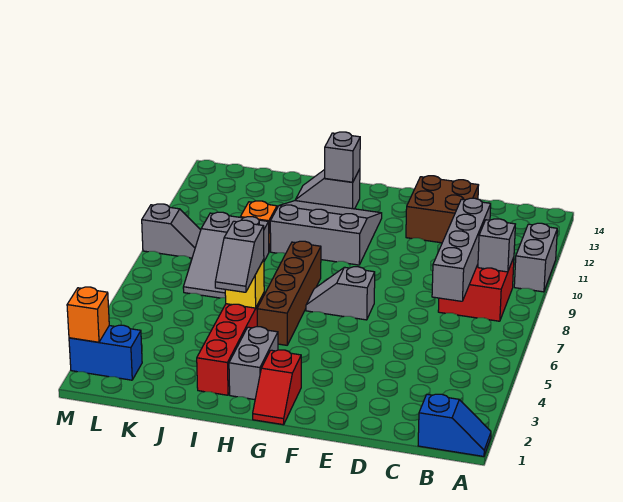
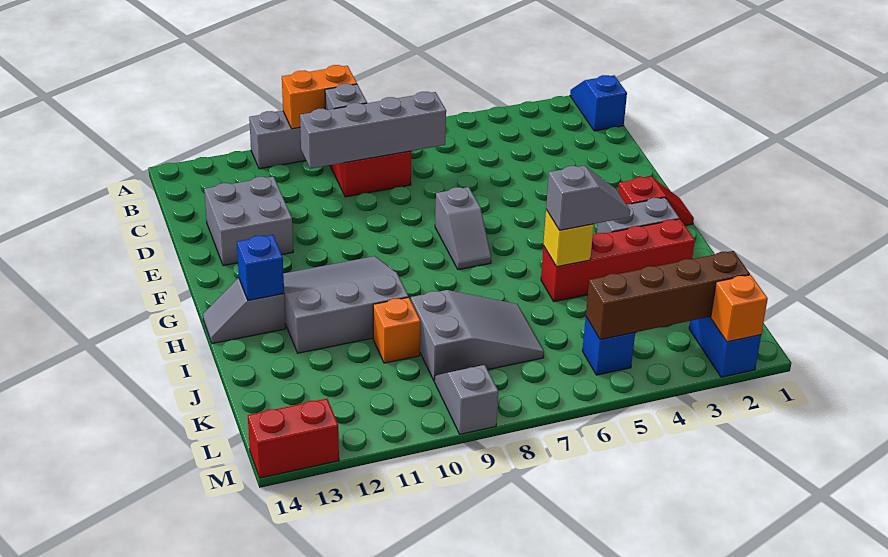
none -> orange brick A9:A10 level 2
brown brick D12:E13 level 1 -> grey brick D12:E13 level 1
grey slope G10:I12 level 1 top 10 -> grey slope G10:I12 level 1 top I
brown brick H5:H8 level 1 -> brown brick L2:L5 level 2
grey slope H13:I13 level 1 top H -> grey slope H13:H14 level 1 top 13
grey brick H13 level 2 -> blue brick H13 level 2
none -> blue brick L5 level 1
none -> red brick M13:M14 level 1

